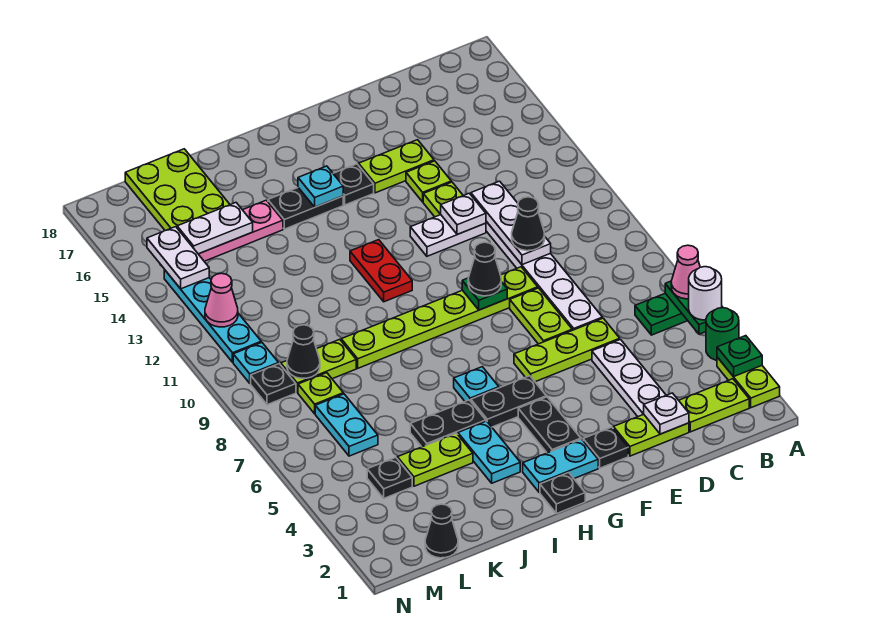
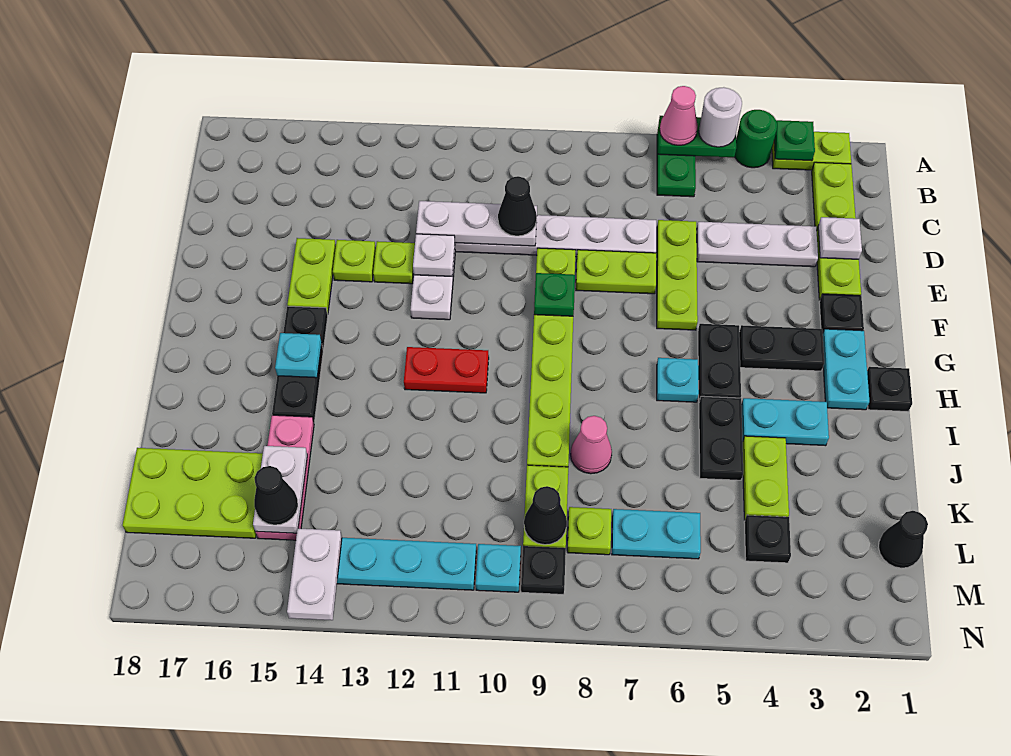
black cone F9 level 3 -> black cone L15 level 3
pink cone M12 level 2 -> pink cone J8 level 1
white plate M14:M15 level 2 -> white plate M14:N14 level 2

